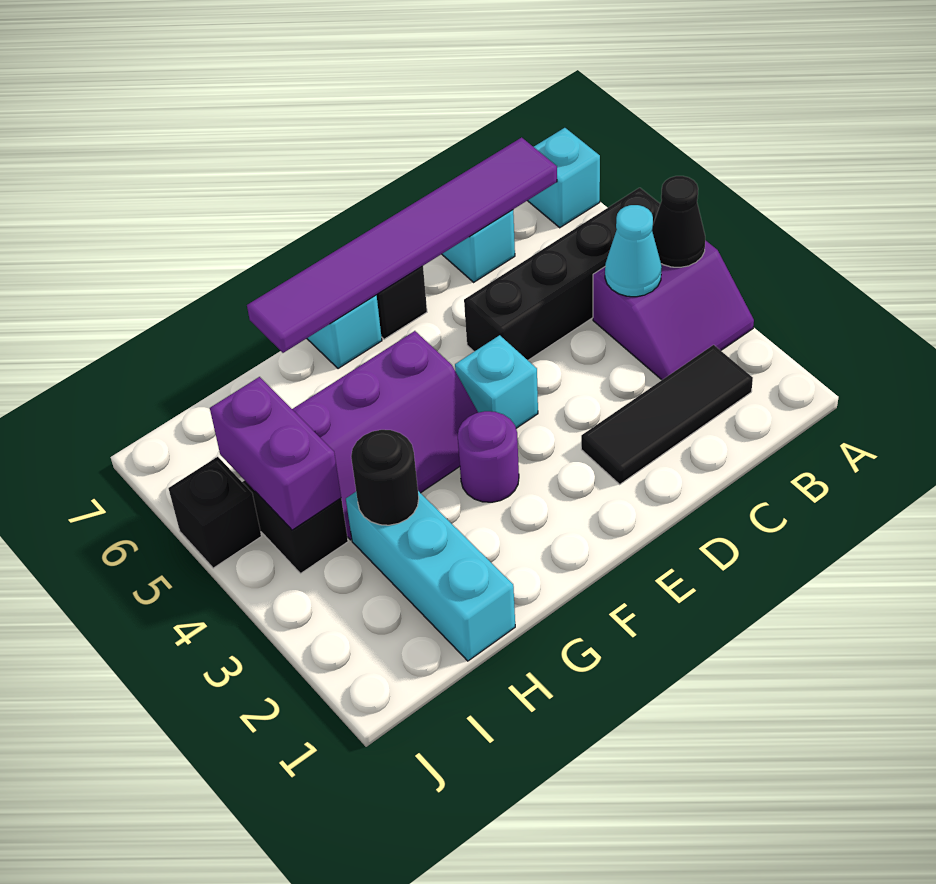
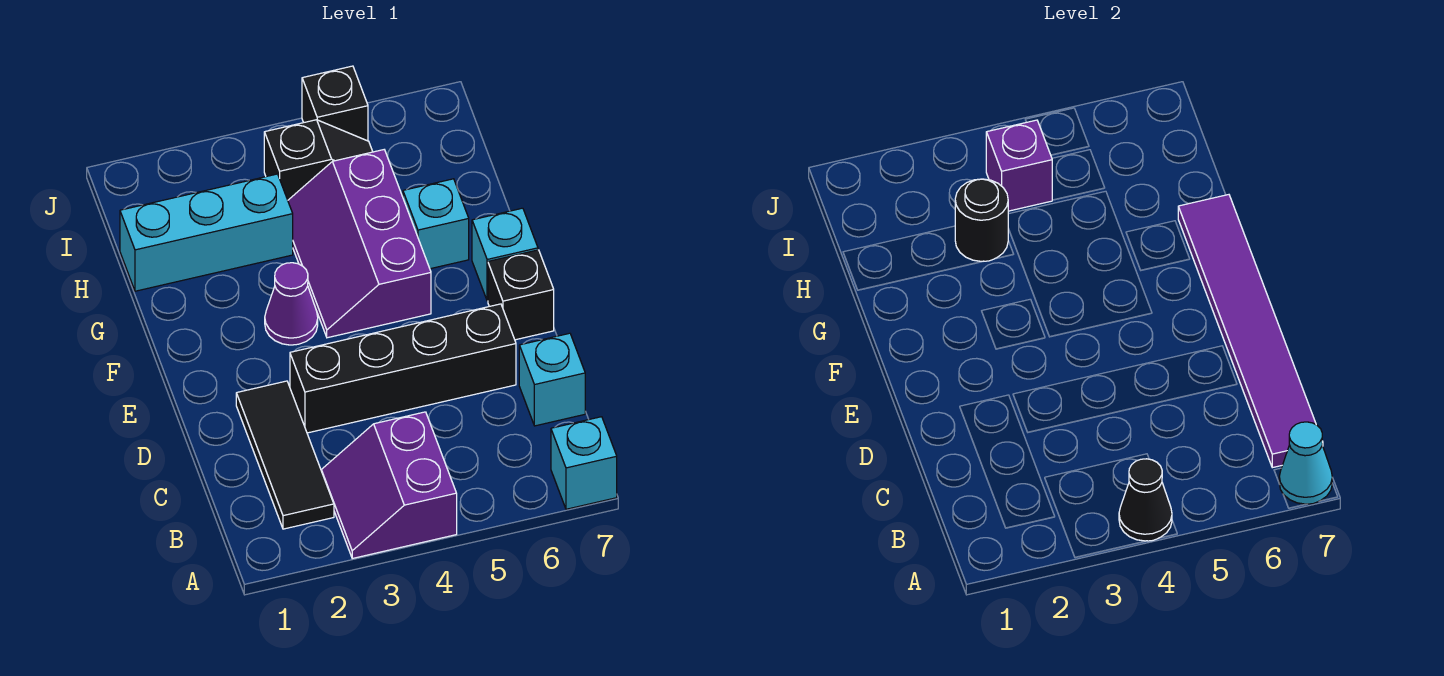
black brick A5:D5 level 1 -> black brick D3:D6 level 1
cyan cone B4 level 2 -> cyan cone A7 level 2
cyan brick E4 level 1 -> cyan brick G6 level 1
purple round brick F3 level 1 -> purple cone F3 level 1
purple brick I4:I5 level 2 -> purple brick I4 level 2

